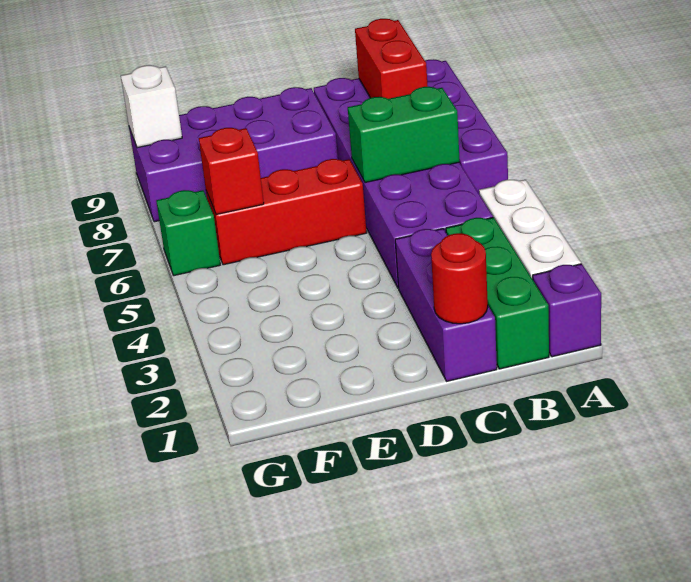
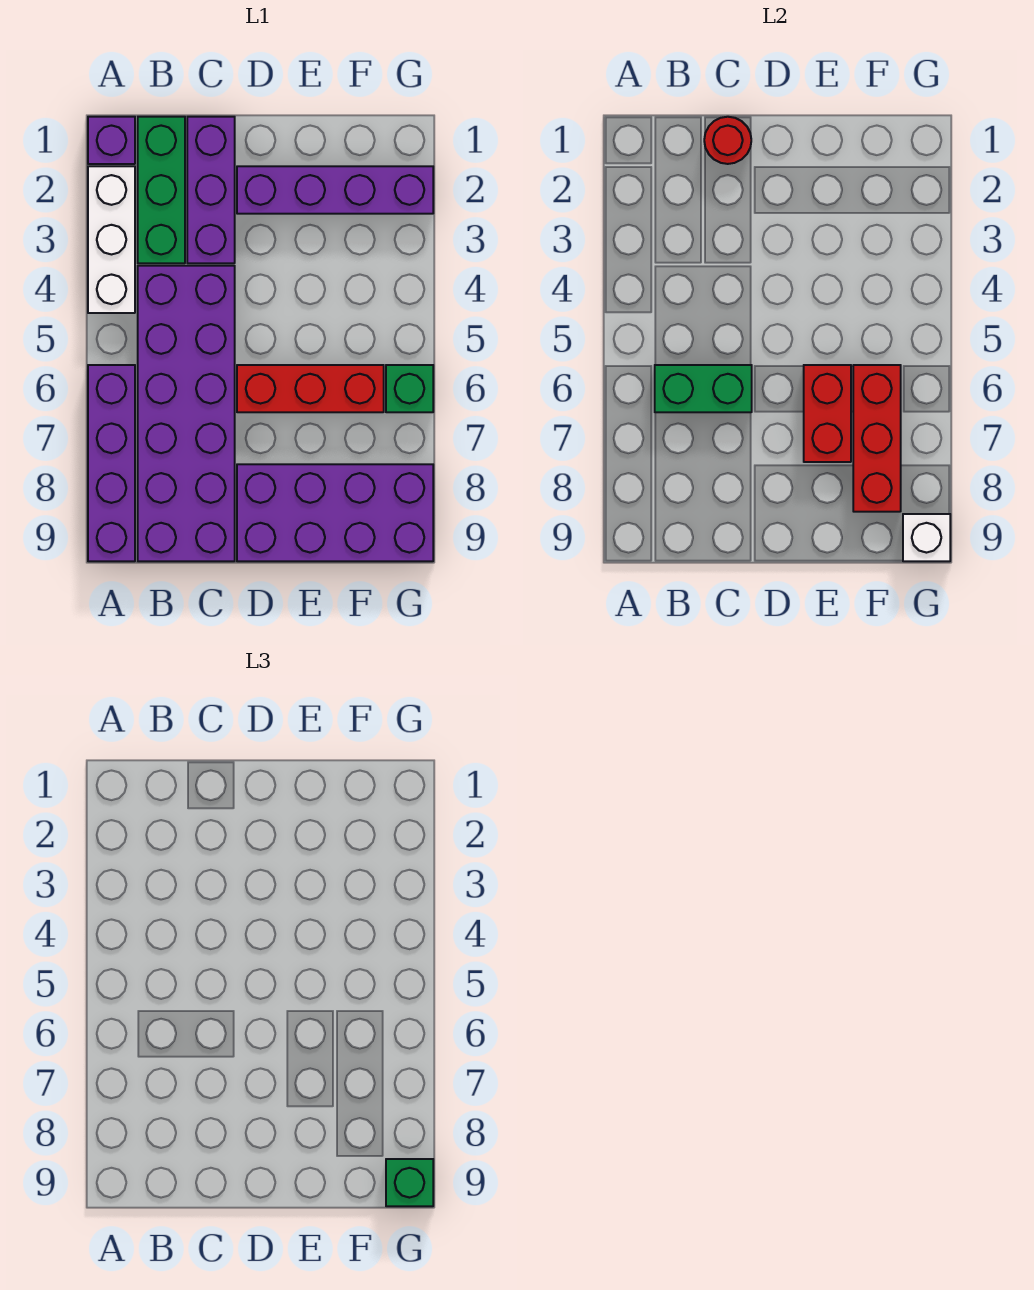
red brick B8:B9 level 2 -> red brick E6:E7 level 2
none -> purple brick D2:G2 level 1
red brick F6 level 2 -> red brick F6:F8 level 2
none -> green brick G9 level 3

